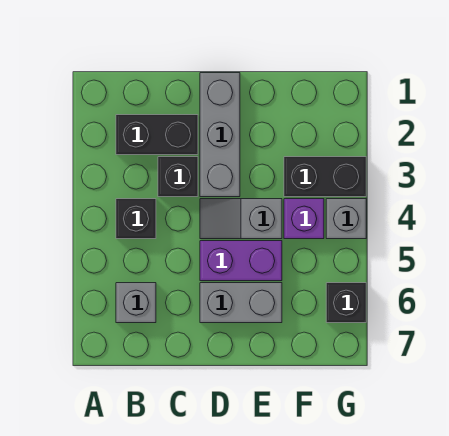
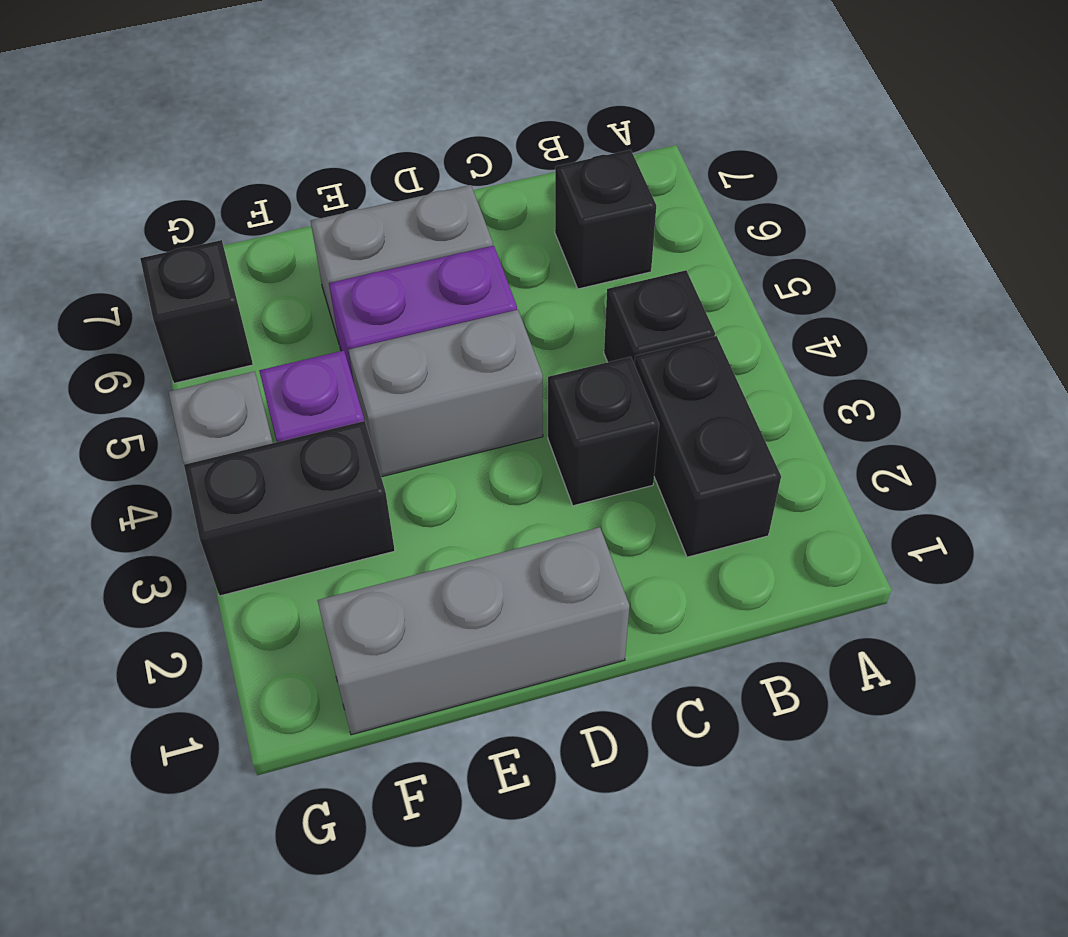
black brick B2:C2 level 1 -> black brick B2:B3 level 1
grey brick B6 level 1 -> black brick B6 level 1
grey brick D1:D3 level 1 -> grey brick D1:F1 level 1
grey slope D4:E4 level 1 top E -> grey brick D4:E4 level 1

